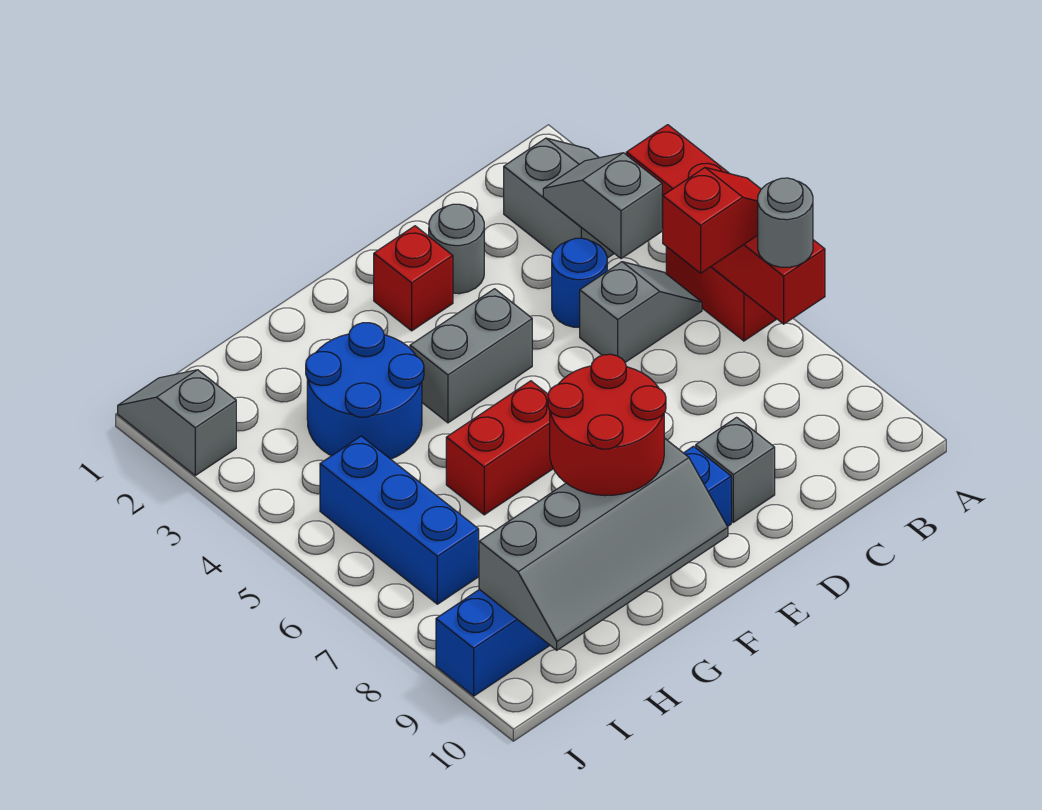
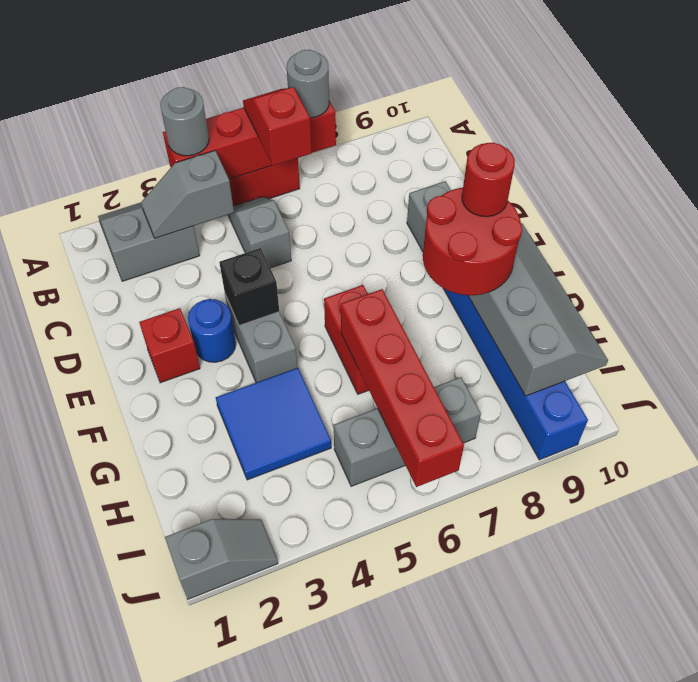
blue round brick C4 level 1 -> blue round brick E3 level 1
grey round brick D2 level 1 -> grey round brick A4 level 3
none -> black brick E4 level 2
none -> red round brick F9 level 4
blue round brick G3:H4 level 1 -> blue tile G3:H4 level 1
none -> red brick G6:J6 level 2
blue brick I5:I7 level 1 -> grey brick I5:I7 level 1
grey slope J1:J2 level 1 top 2 -> grey slope J1:J2 level 1 top 1

